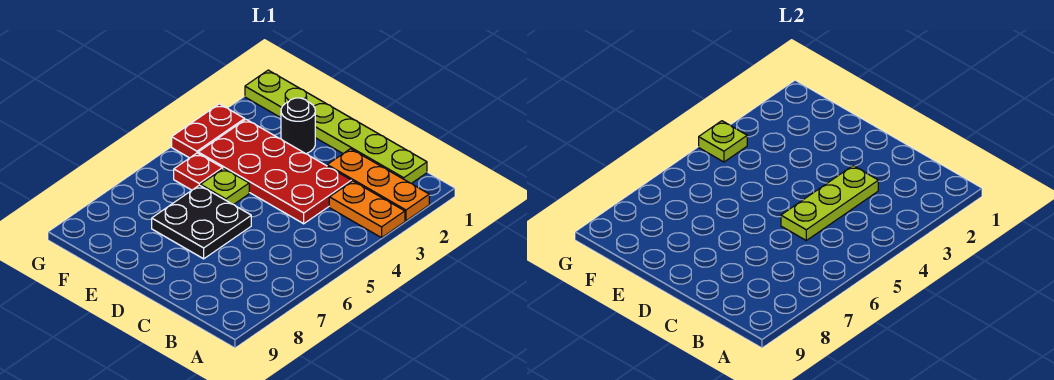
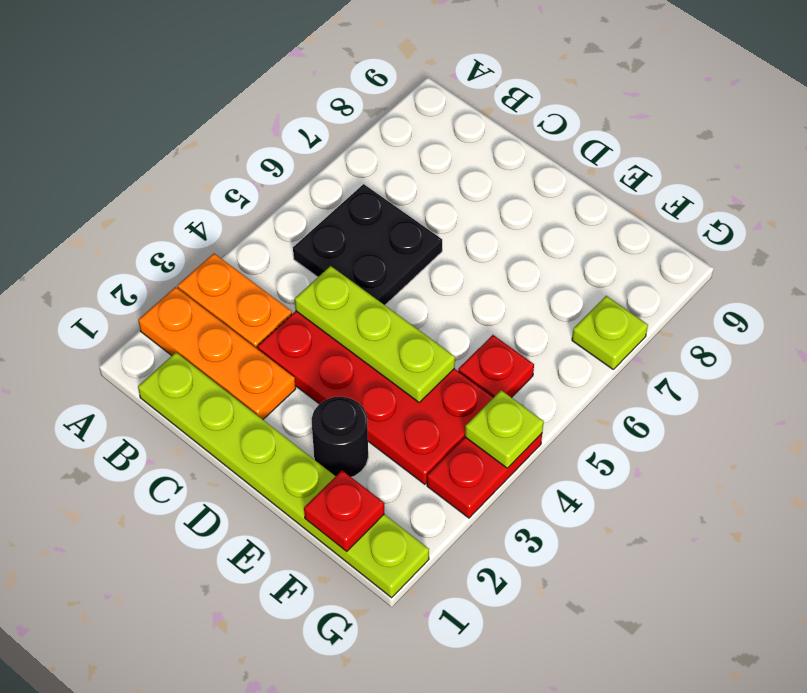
lime plate C3:C5 level 2 -> lime plate C4:E4 level 2
black plate D6:E7 level 1 -> black plate B5:C6 level 1
lime plate E5 level 1 -> lime plate G7 level 1
none -> red plate F1 level 2

